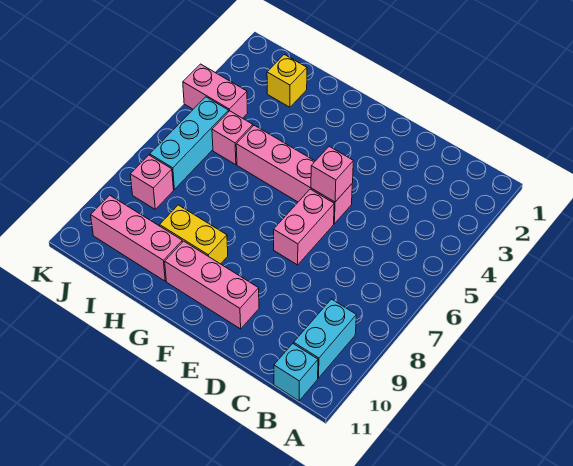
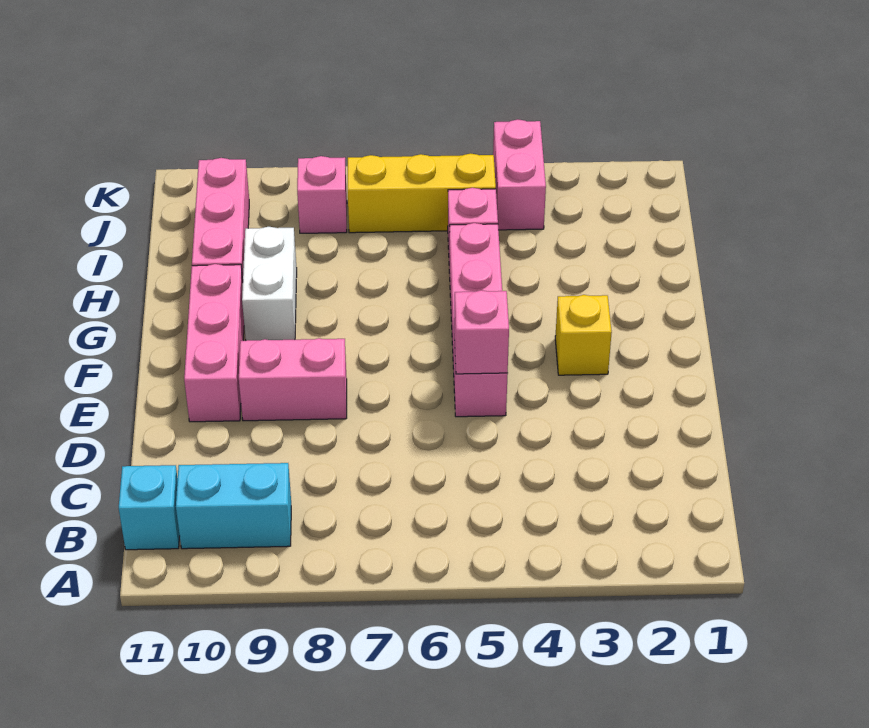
pink brick E6:E7 level 1 -> pink brick E8:E9 level 1
yellow brick G9:H9 level 1 -> white brick G9:H9 level 1
yellow brick I2 level 1 -> yellow brick F3 level 1
cyan brick J5:J7 level 1 -> yellow brick J5:J7 level 1

